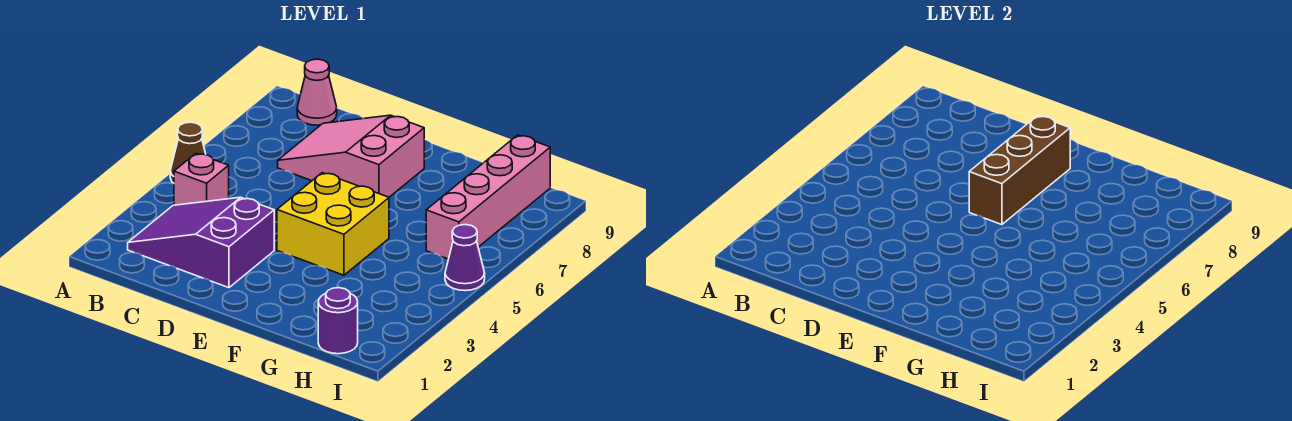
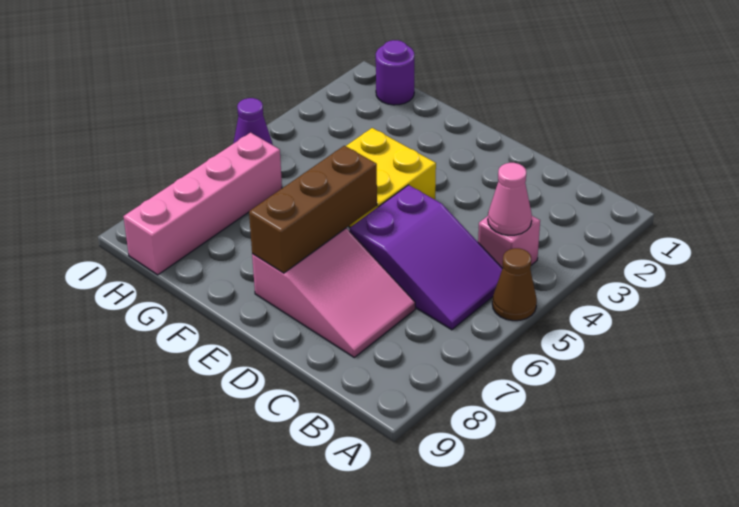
purple slope B2:D3 level 1 top D -> purple slope B5:D6 level 1 top D
pink cone B9 level 1 -> pink cone B4 level 2

